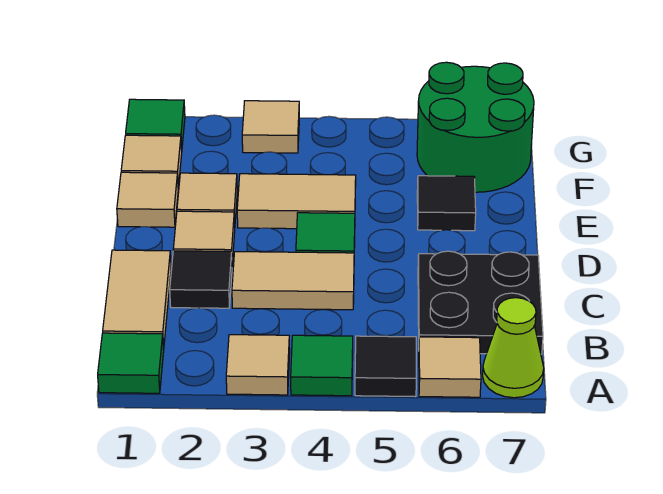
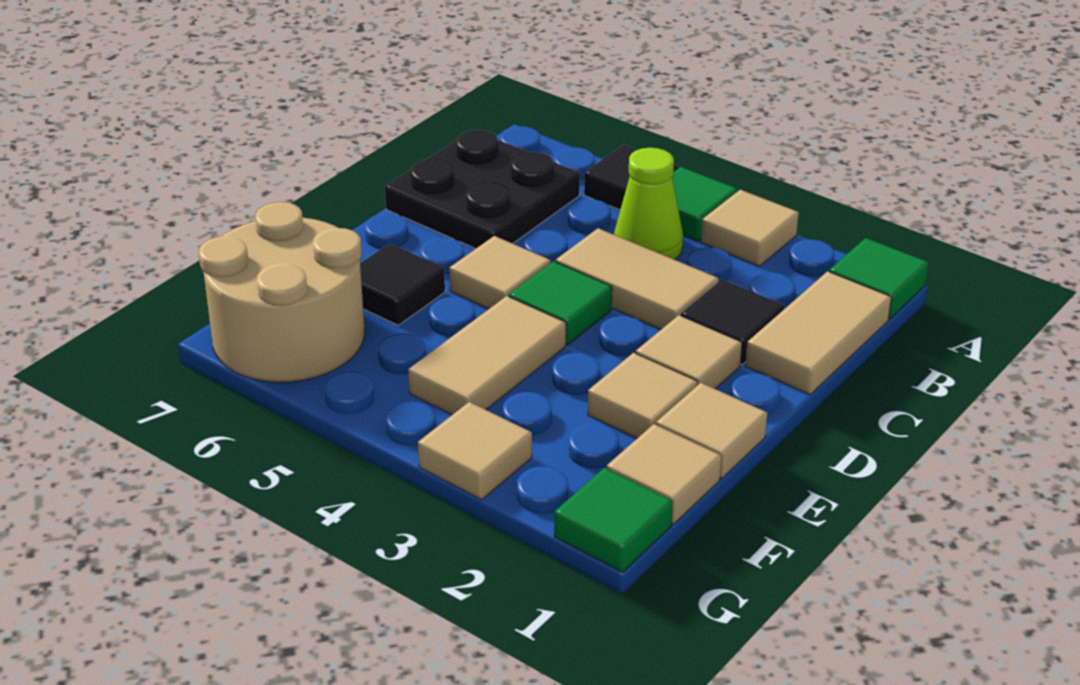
tan tile A6 level 1 -> tan tile D5 level 1
lime cone A7 level 1 -> lime cone B4 level 1
tan tile E3:E4 level 1 -> tan tile E4:F4 level 1
green round brick F6:G7 level 1 -> tan round brick F6:G7 level 1

